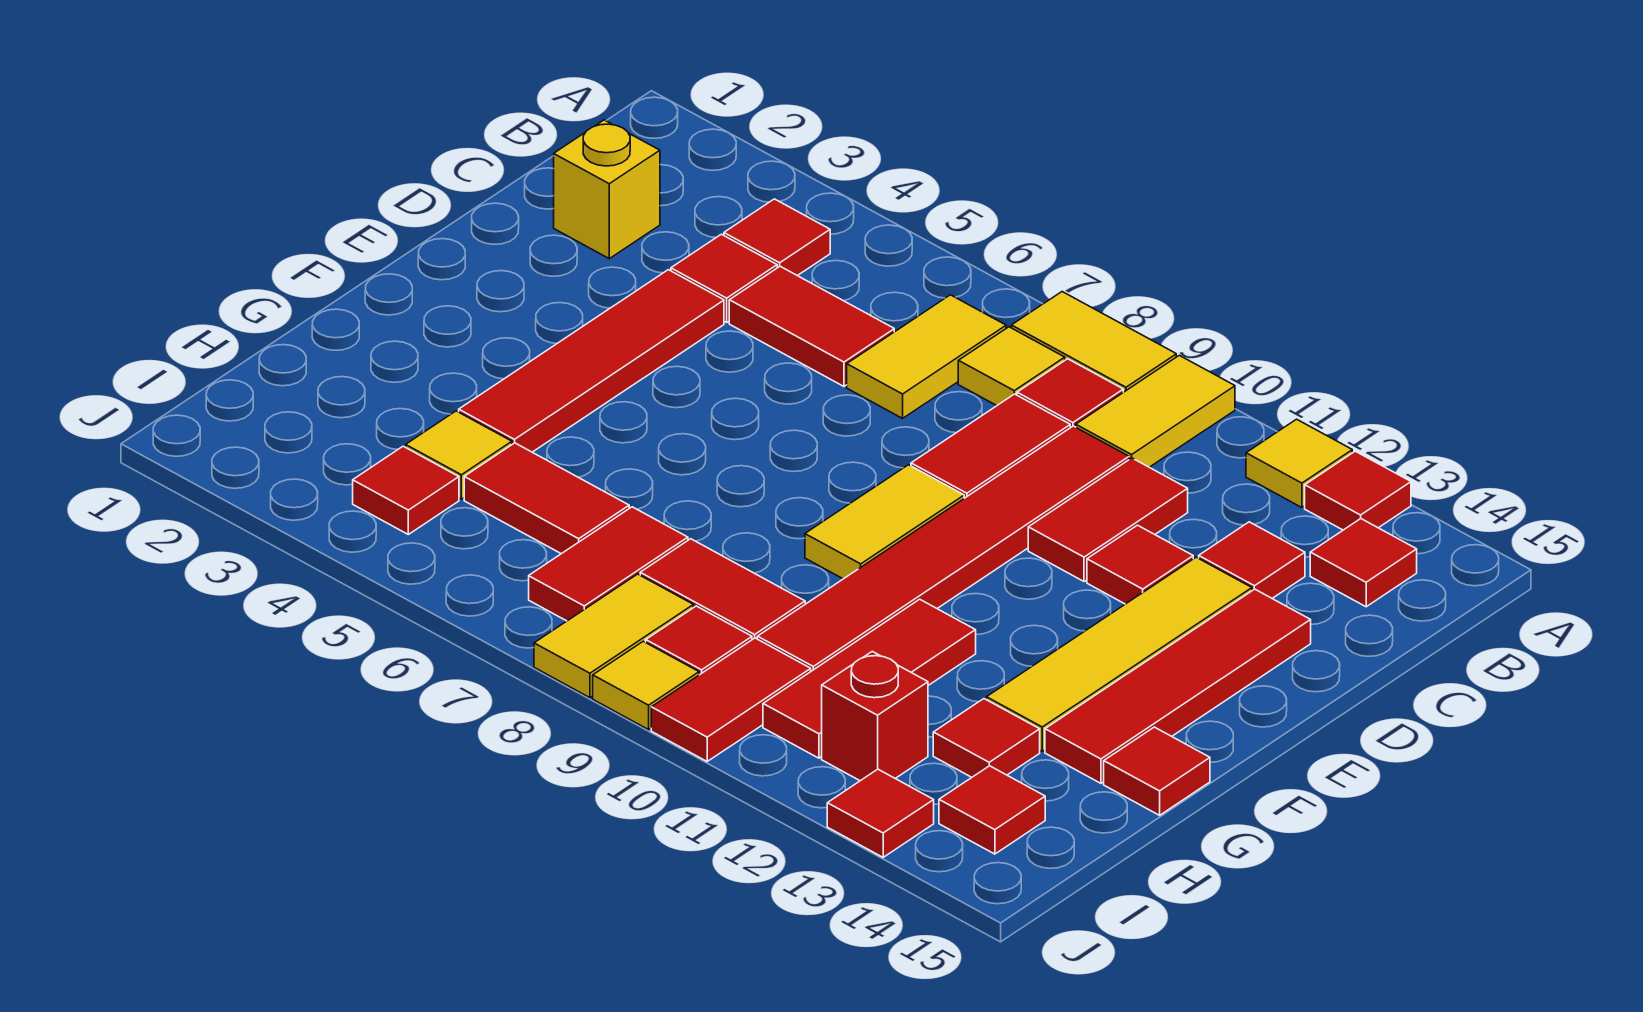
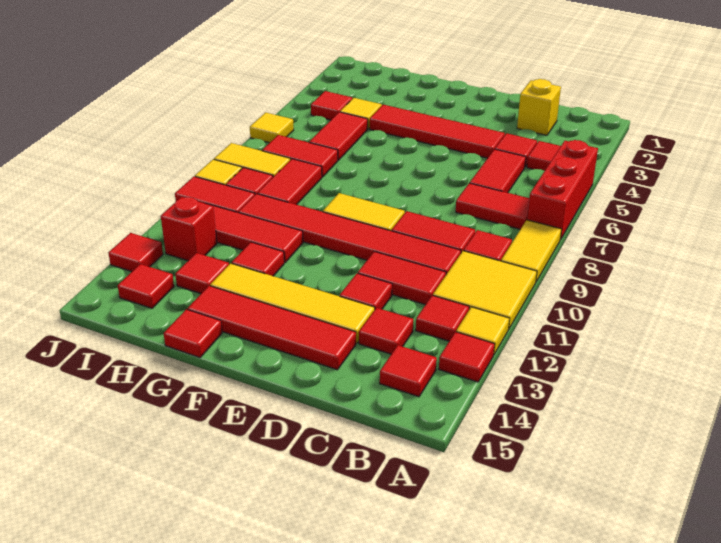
none -> red brick A5:A7 level 1
yellow tile A10:B10 level 1 -> yellow tile A10:B11 level 1
yellow tile B7:C7 level 1 -> red tile B7:C7 level 1
yellow tile B8 level 1 -> yellow tile J6 level 1
none -> red tile B12 level 1
none -> red tile G12 level 1

